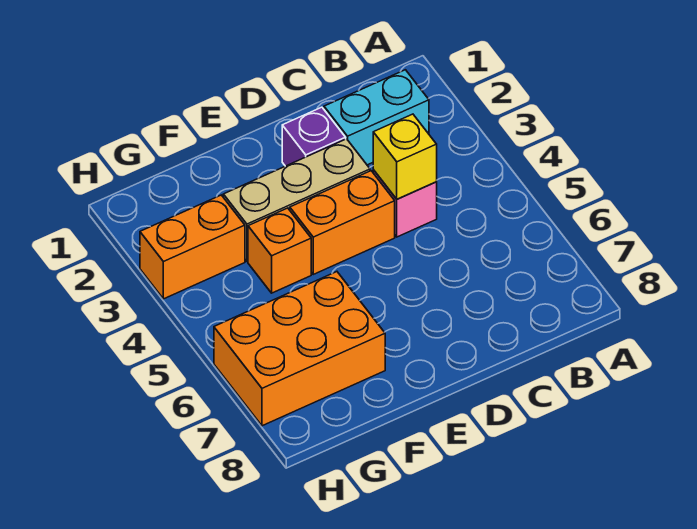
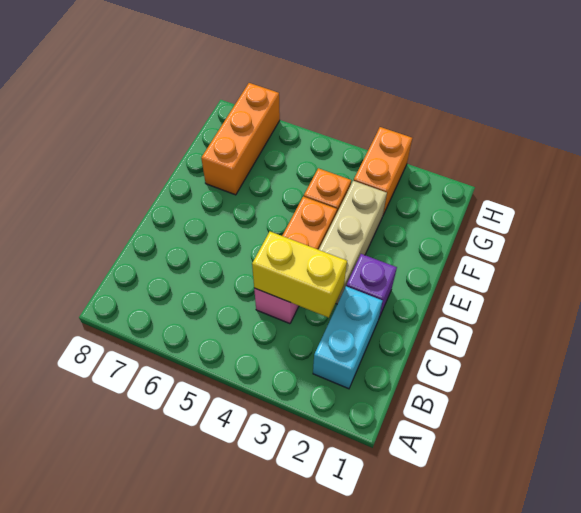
yellow brick C4 level 2 -> yellow brick C3:C4 level 2
orange brick F6:H7 level 1 -> orange brick F7:H7 level 1

